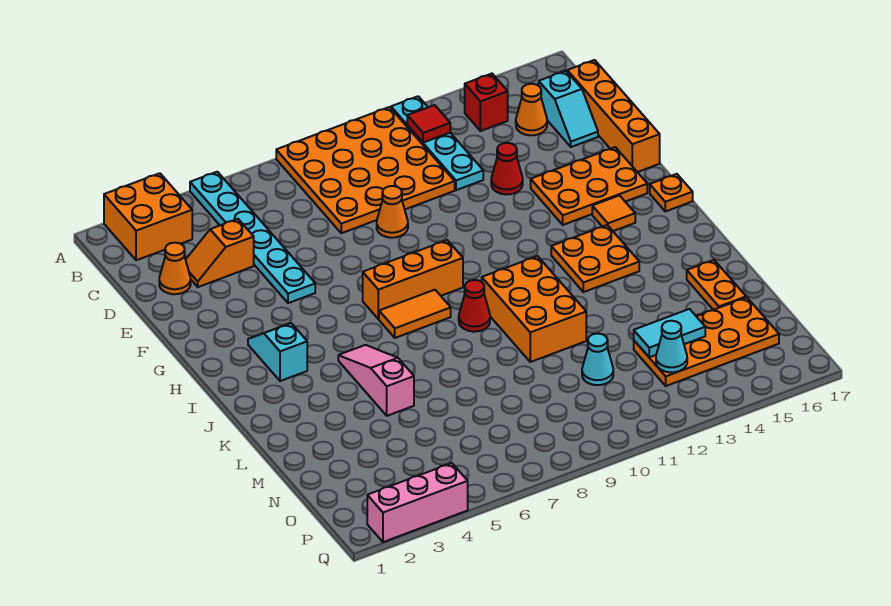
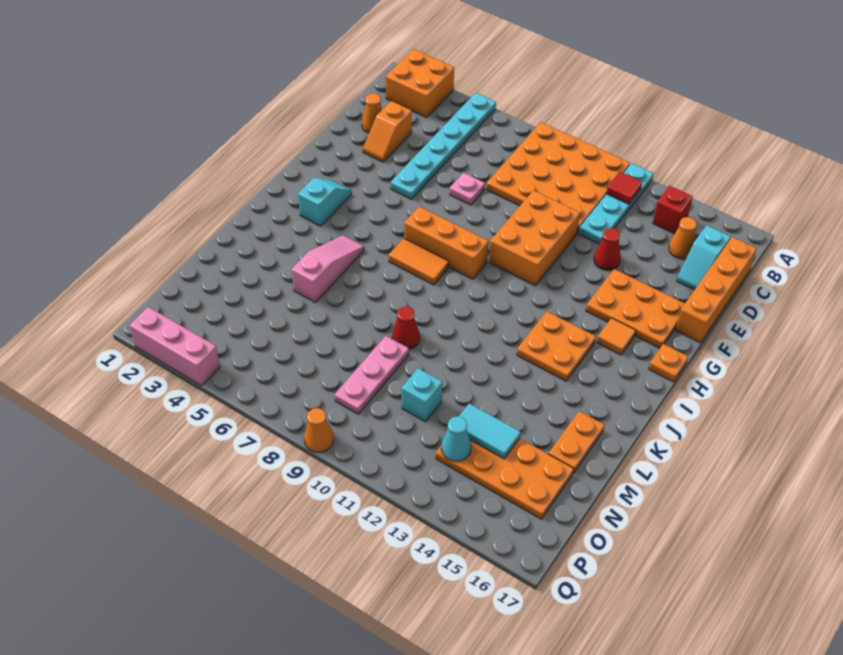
orange slope D3:D4 level 1 top 4 -> orange slope D3:E3 level 1 top D
none -> pink plate E7 level 1
orange cone E9 level 1 -> orange cone Q9 level 1
red cone J9 level 1 -> red cone L9 level 1
orange brick J10:L11 level 1 -> orange brick E10:G11 level 1
none -> pink plate M9:O9 level 1
cyan cone N11 level 1 -> cyan brick N11 level 1

